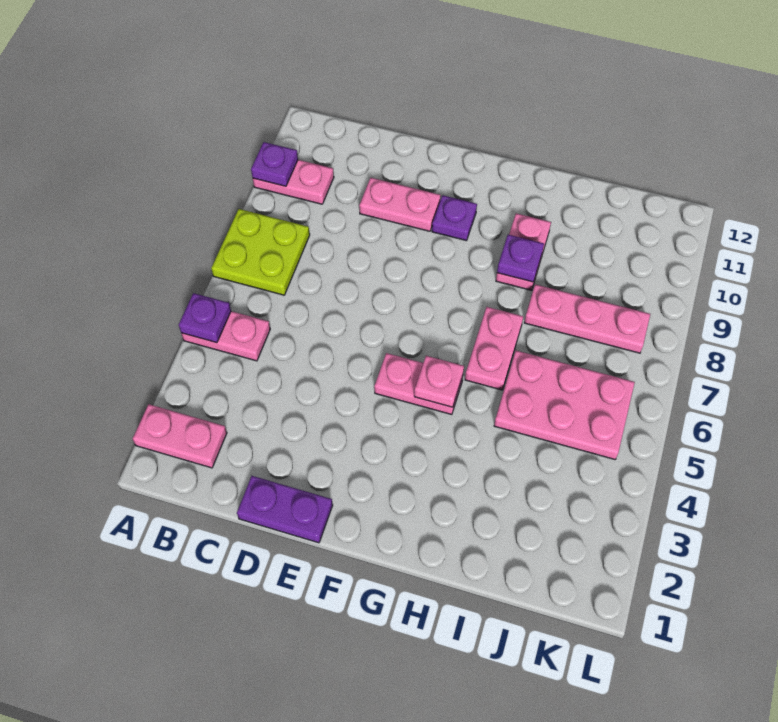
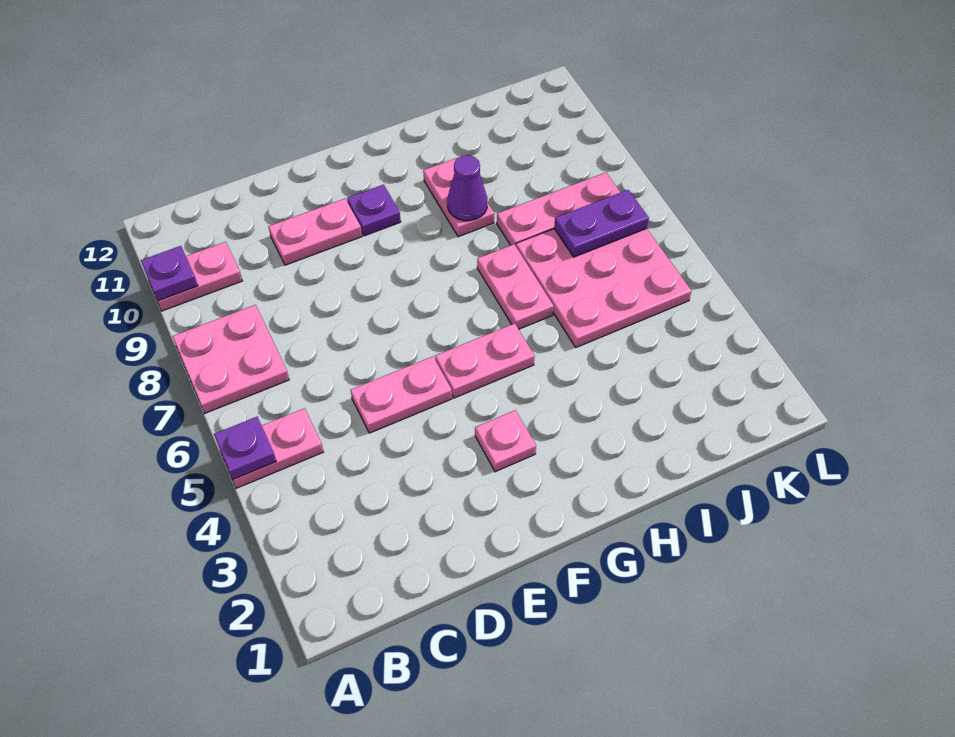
pink plate A2:B2 level 1 -> pink plate D5:E5 level 1
lime plate A7:B8 level 1 -> pink plate A7:B8 level 1
purple plate D1:E1 level 1 -> purple plate J7:K7 level 2
pink plate G5 level 2 -> pink plate F3 level 1
purple plate H9 level 2 -> purple cone H9 level 2
pink plate I5:K6 level 1 -> pink plate I5:K7 level 1

